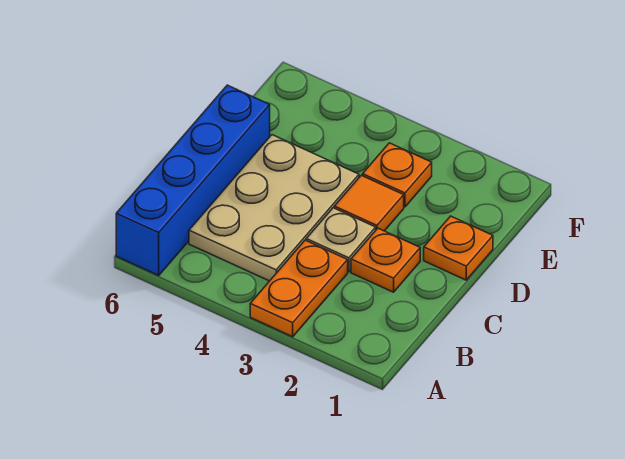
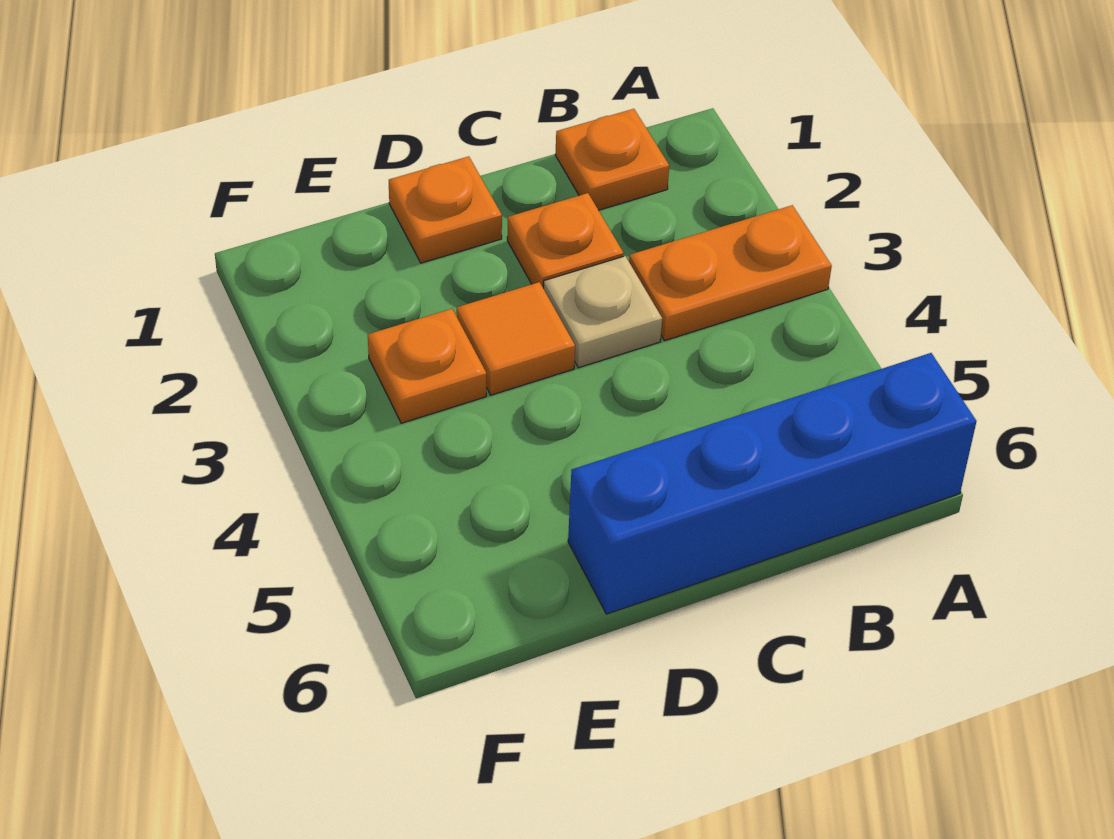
none -> orange plate B1 level 1
tan plate B4:D5 level 1 -> none

